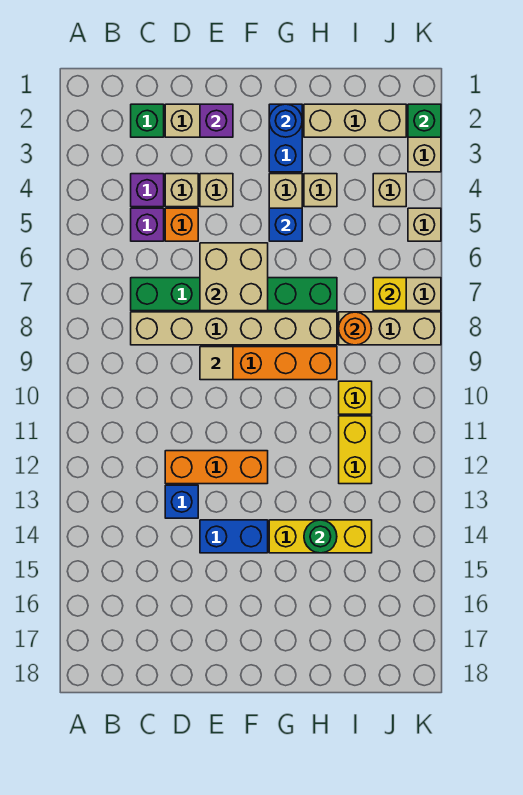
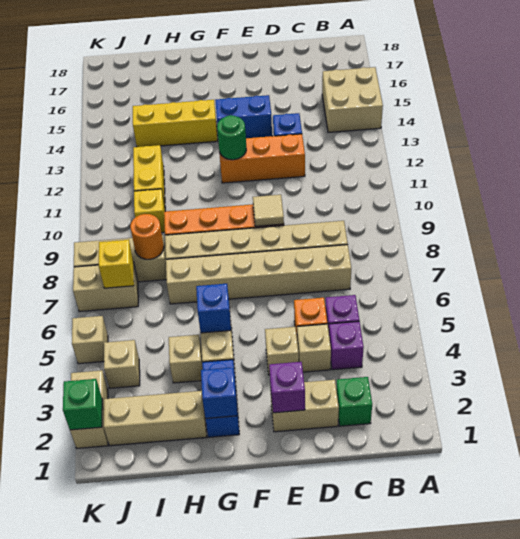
green brick C7:H7 level 1 -> tan brick C7:H7 level 1
tan brick E6:F7 level 2 -> tan brick A14:B15 level 1
blue round brick G2 level 2 -> blue brick G2 level 2
green round brick H14 level 2 -> green round brick F12 level 2

